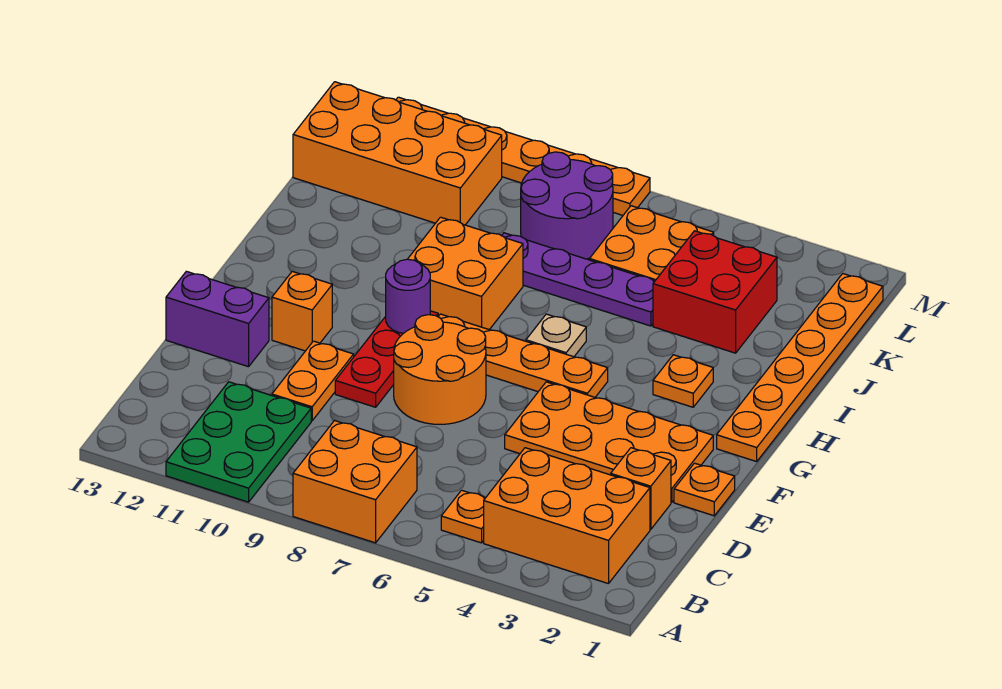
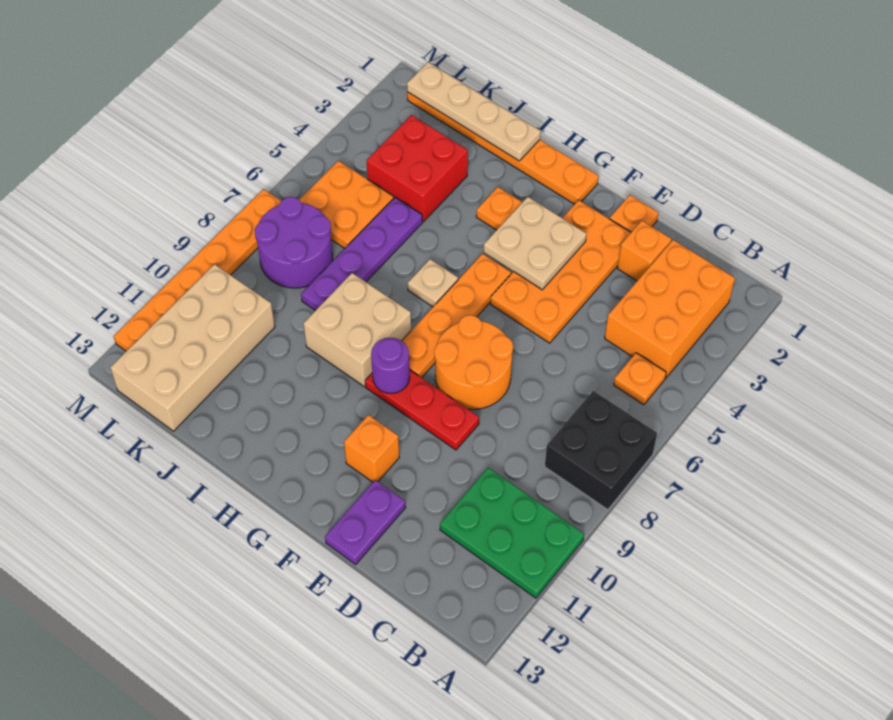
orange brick A7:B8 level 1 -> black brick A7:B8 level 1
orange plate D10:E10 level 1 -> none
purple brick E12:E13 level 1 -> purple plate E12:E13 level 1
none -> tan plate F3:G4 level 2
orange brick H8:I9 level 1 -> tan brick H8:I9 level 1
none -> tan plate I1:L1 level 2
orange brick K10:L13 level 1 -> tan brick K10:L13 level 1

